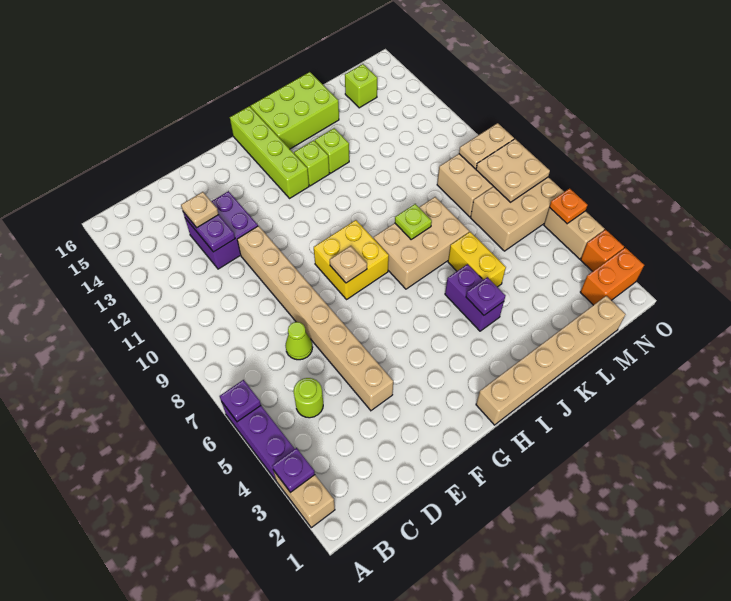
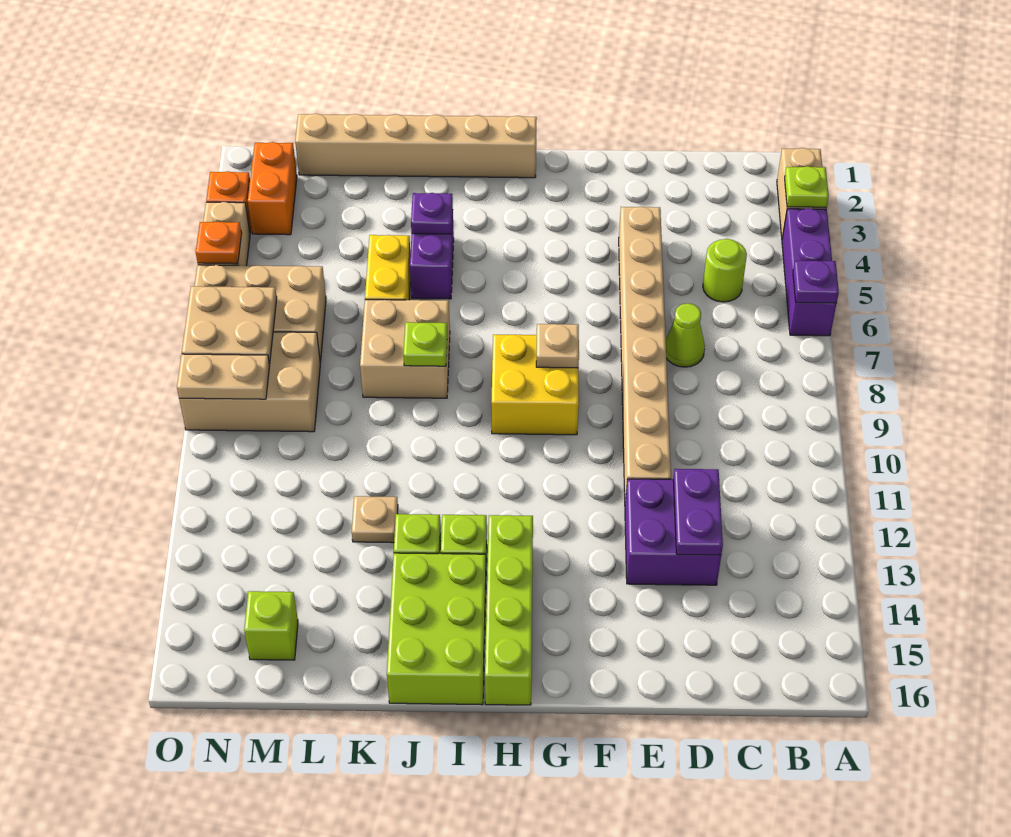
purple plate A3 level 2 -> lime plate A3 level 2
tan plate D13 level 3 -> tan plate K12 level 1
tan brick I7:K8 level 1 -> tan brick J7:K8 level 1
lime brick I15:K16 level 1 -> lime brick I14:J16 level 1
orange brick N2:O2 level 1 -> orange brick N2:N3 level 1

